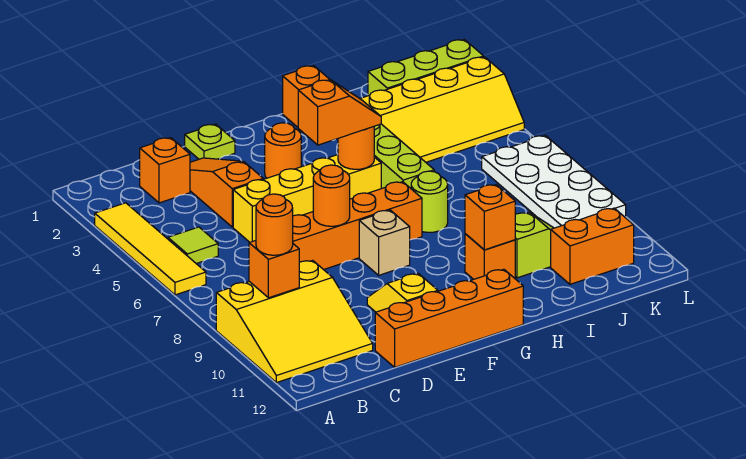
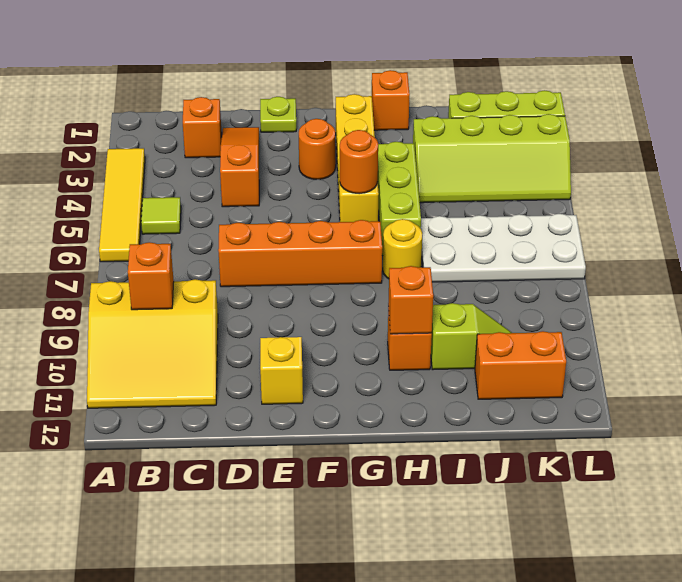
orange round brick B9 level 3 -> none
yellow brick D5:G5 level 1 -> yellow brick G2:G5 level 1
orange brick D12:G12 level 1 -> none
orange round brick E7 level 2 -> none
orange slope F5:G5 level 3 top F -> none
tan brick F8 level 1 -> none
lime round brick H7 level 1 -> yellow round brick H7 level 1
yellow slope I3:L4 level 1 top 3 -> lime slope I3:L4 level 1 top 3
white plate K6:L9 level 1 -> white plate I6:L7 level 1

